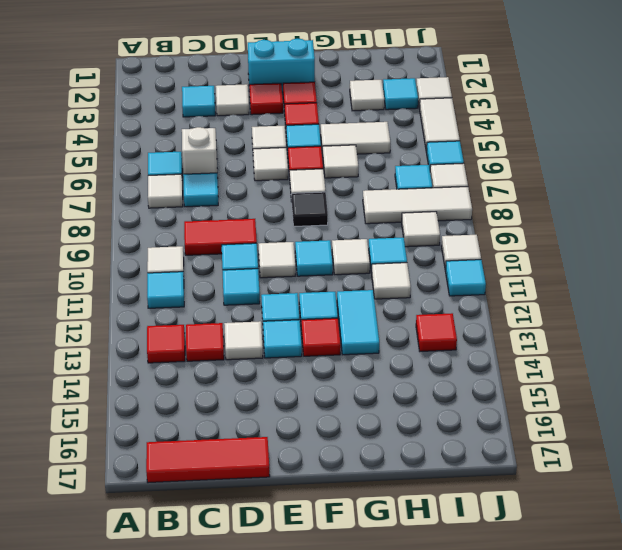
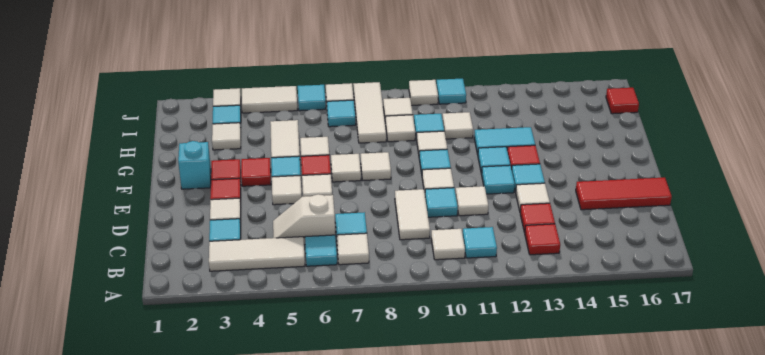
none -> white tile B3:B5 level 1
red tile B17:D17 level 1 -> red tile D15:D17 level 1
red tile C9:D9 level 1 -> white tile C9:D9 level 1
cyan tile D11 level 1 -> white tile D11 level 1
cyan brick E2:F2 level 1 -> cyan brick F2 level 1
black tile F8 level 1 -> white tile F8 level 1
none -> white tile H9 level 1
red tile I13 level 1 -> red tile I17 level 1

